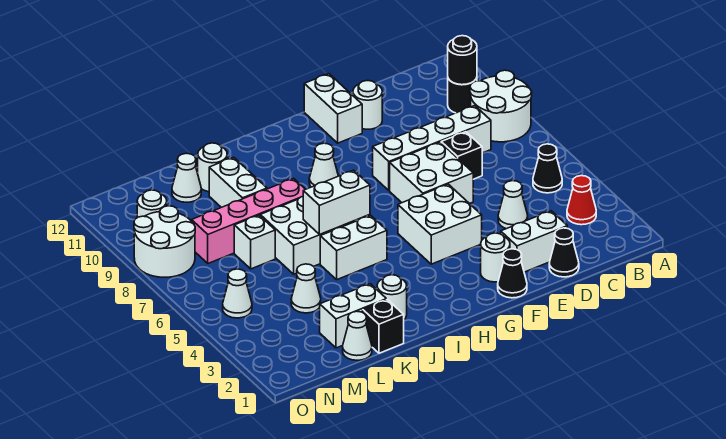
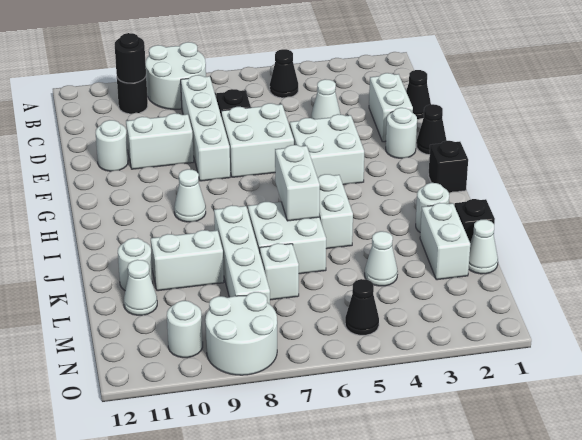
red cone B3 level 1 -> none
white brick F11:F12 level 1 -> white brick E9:E10 level 1
none -> black brick H1 level 1
pink brick J8:M8 level 1 -> white brick J8:M8 level 1
white cone N5 level 1 -> black cone N5 level 1

